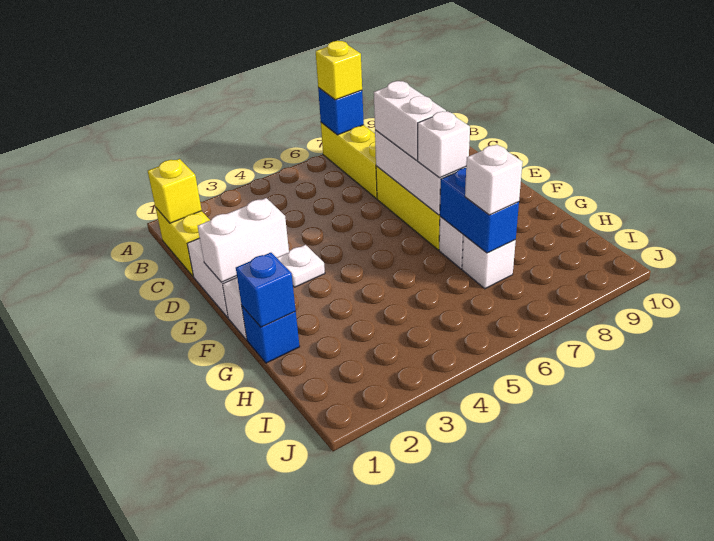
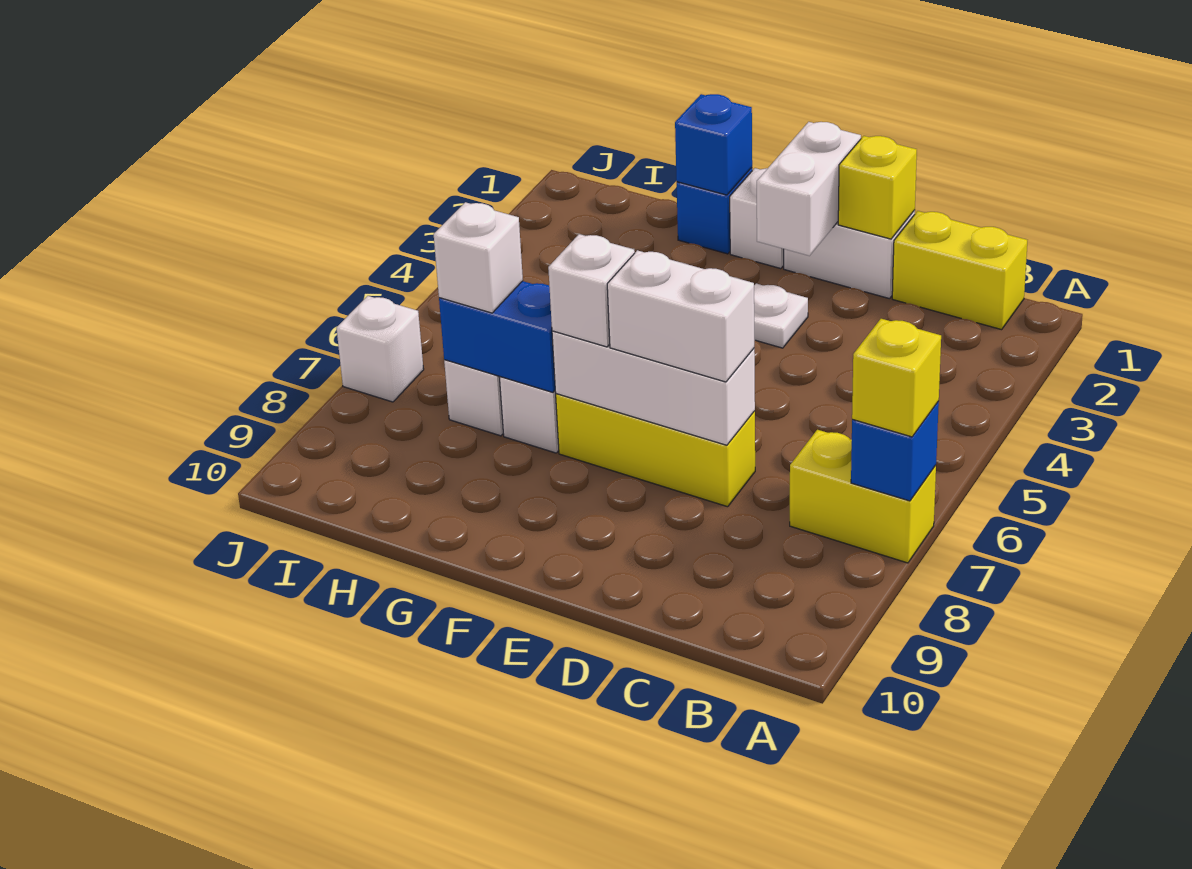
yellow brick A7:C7 level 1 -> yellow brick A7:B7 level 1
yellow brick B1 level 2 -> yellow brick D1 level 2
none -> white brick J7 level 1

